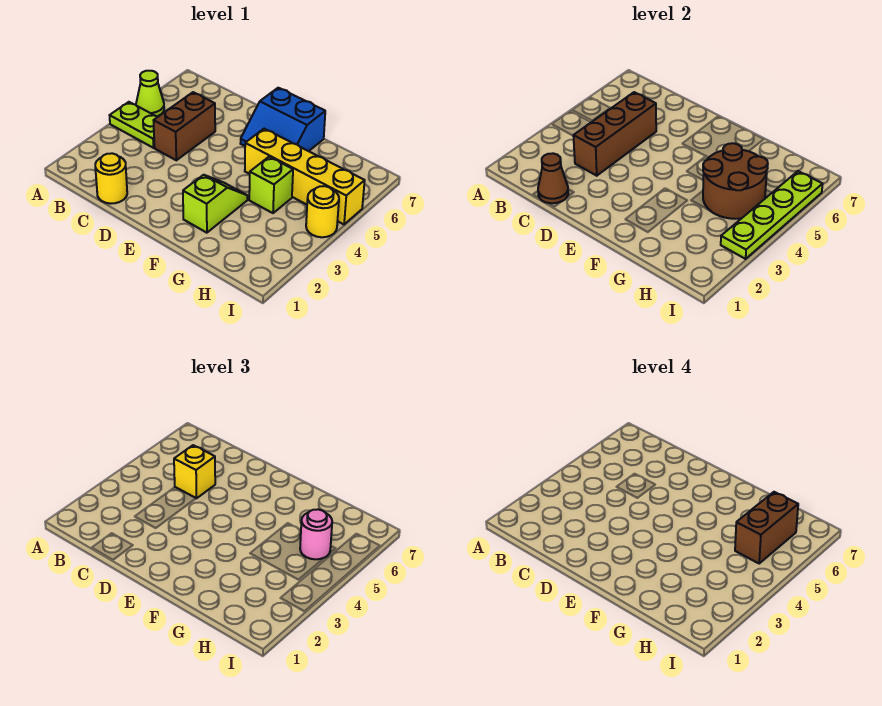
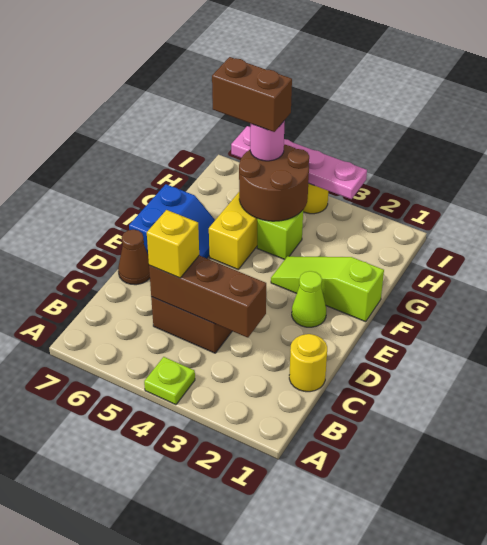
lime plate A4:B4 level 1 -> lime plate A4 level 1
lime cone A5 level 1 -> lime cone E2 level 1
brown cone C1 level 2 -> brown cone D7 level 1
lime slope F2:F3 level 1 top 2 -> lime slope F1:F3 level 1 top 1
lime plate I3:I6 level 2 -> pink plate I3:I6 level 2

